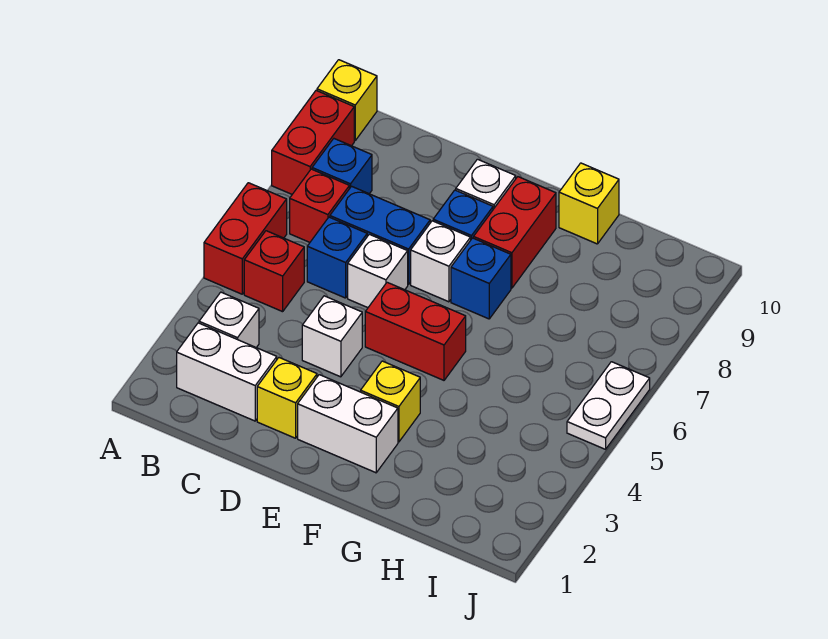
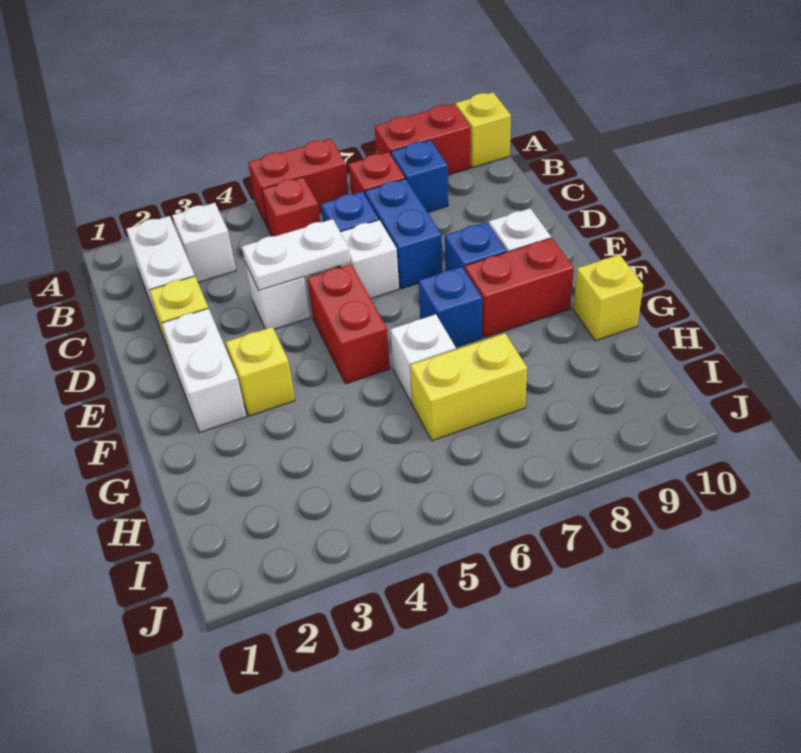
white brick E7 level 1 -> white brick G6 level 1
none -> yellow brick H6:H7 level 1
white plate J5:J6 level 1 -> white plate D4:D5 level 2

